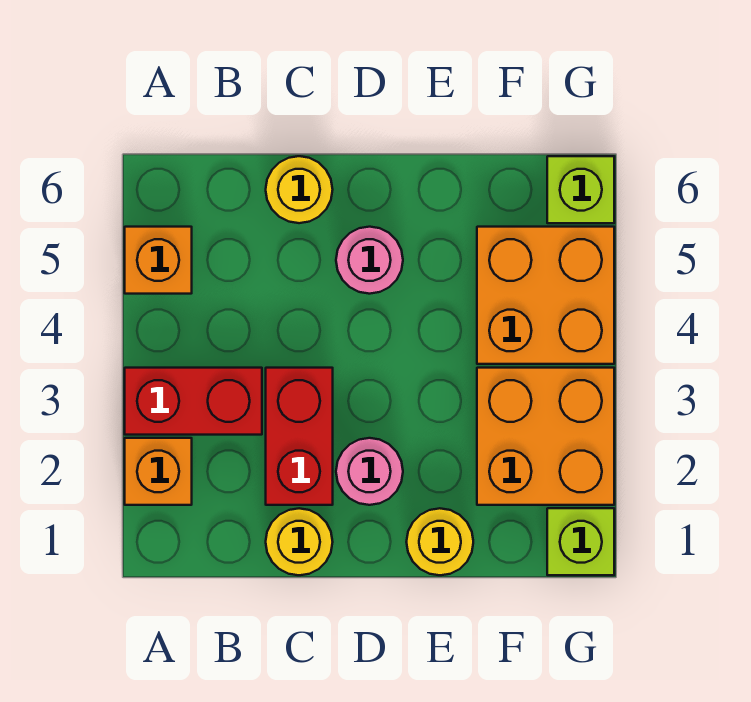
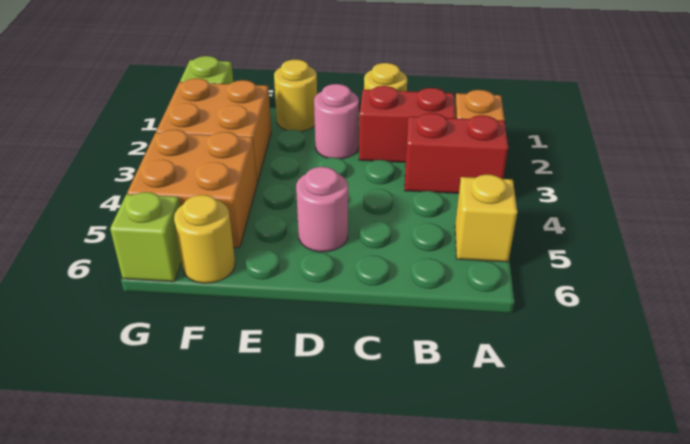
orange brick A5 level 1 -> yellow brick A5 level 1
red brick C2:C3 level 1 -> red brick B2:C2 level 1
yellow round brick C6 level 1 -> yellow round brick F6 level 1

